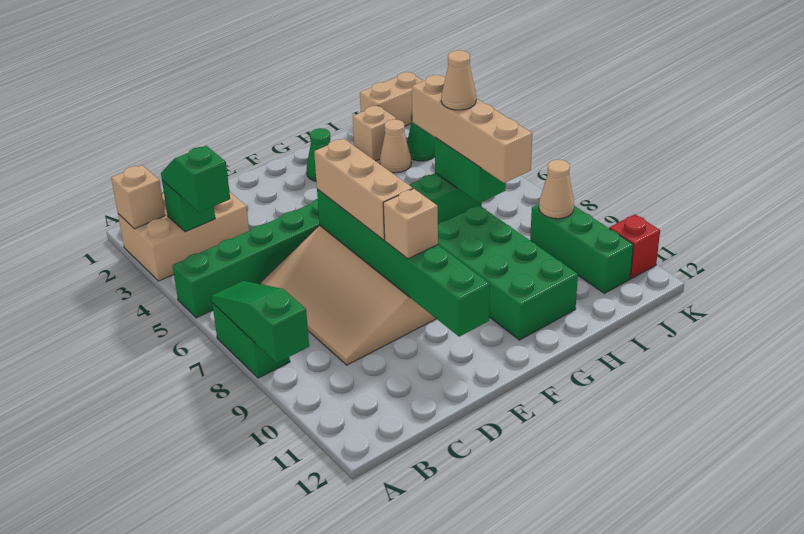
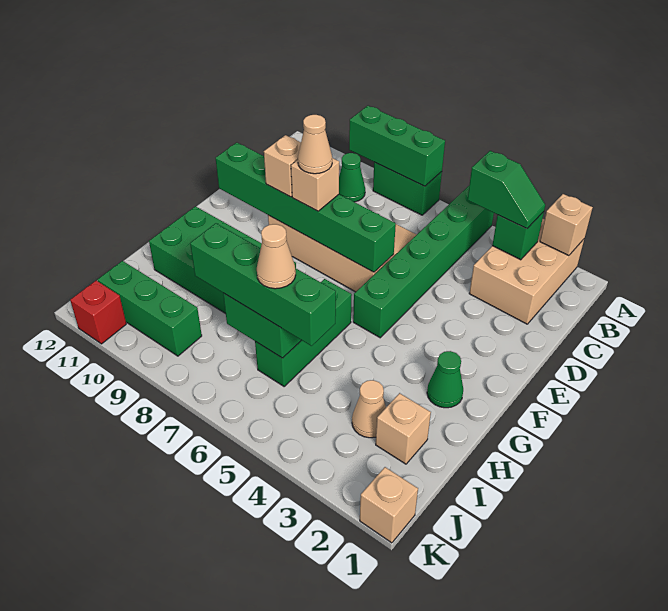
green slope A7:A9 level 2 top 9 -> green brick A7:A9 level 2
tan brick E6:E8 level 3 -> tan brick E8 level 3
tan brick I5:I8 level 3 -> green brick I5:I8 level 3
tan brick J1:K1 level 1 -> tan brick K1 level 1
green cone J3 level 1 -> green cone B9 level 1
tan cone J9 level 2 -> tan cone E8 level 4

